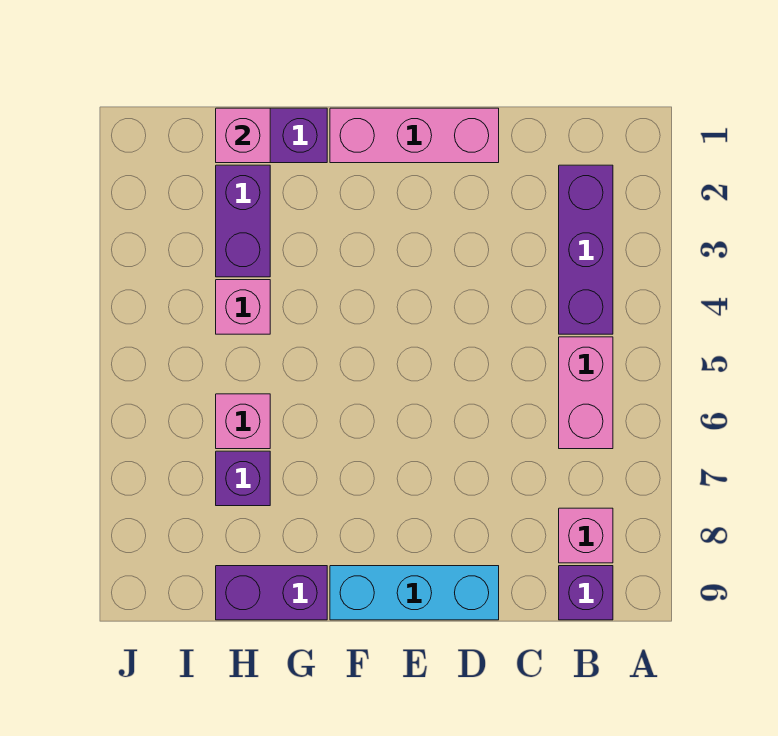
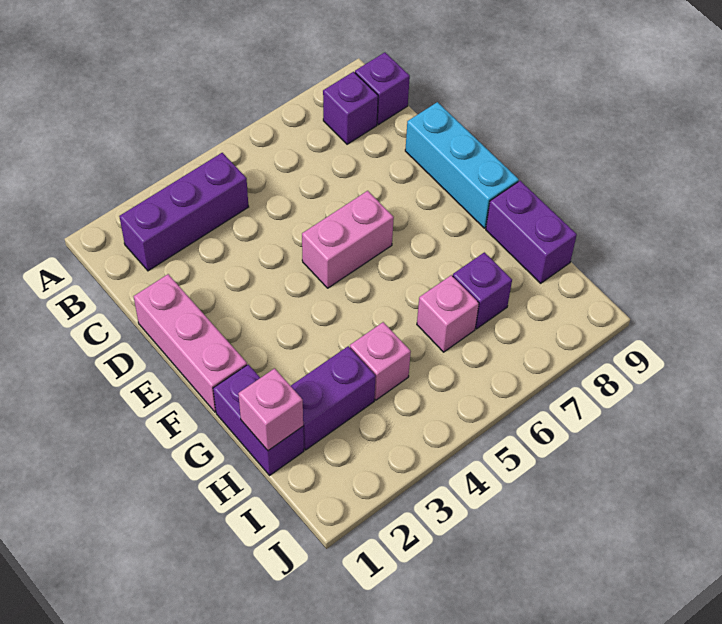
pink brick B5:B6 level 1 -> pink brick E5:E6 level 1
pink brick B8 level 1 -> purple brick B8 level 1

